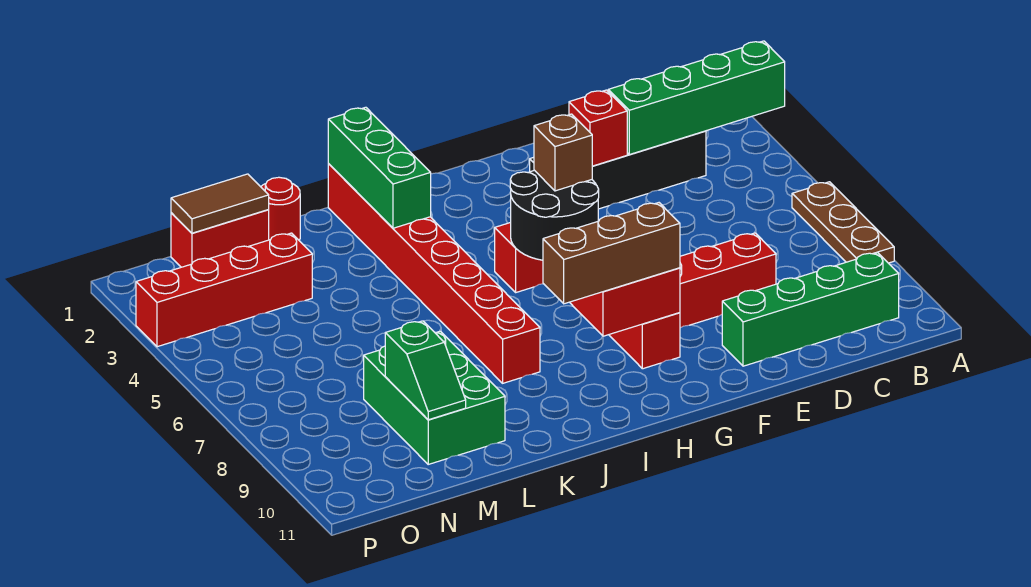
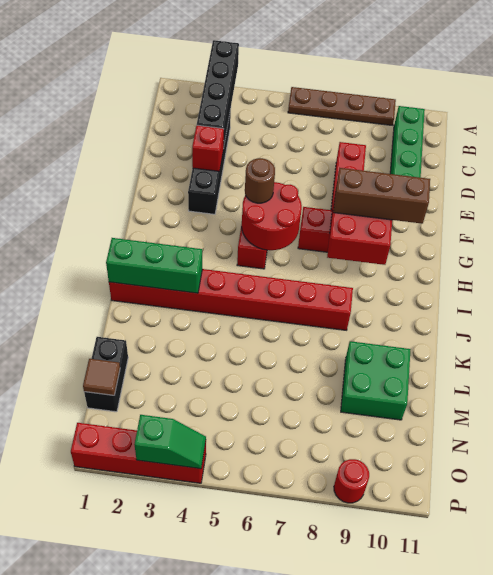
green brick A3:D3 level 2 -> black brick A3:D3 level 2
brown plate A6:A8 level 1 -> brown plate A6:A9 level 1
black round brick G5:H6 level 2 -> red round brick G5:H6 level 2
brown brick G5 level 3 -> brown round brick G5 level 3
brown brick G9:I9 level 3 -> brown brick G8:G10 level 3
red round brick L1 level 1 -> red round brick P9 level 1
green brick L8:M10 level 1 -> green brick L9:M10 level 1
red brick M1:N1 level 1 -> black brick M1:N1 level 1
brown tile M1:N1 level 2 -> brown tile N1 level 2
red brick M3:P3 level 1 -> red brick P1:P4 level 1
green slope M9:M10 level 2 top 9 -> green slope P3:P4 level 2 top 3

